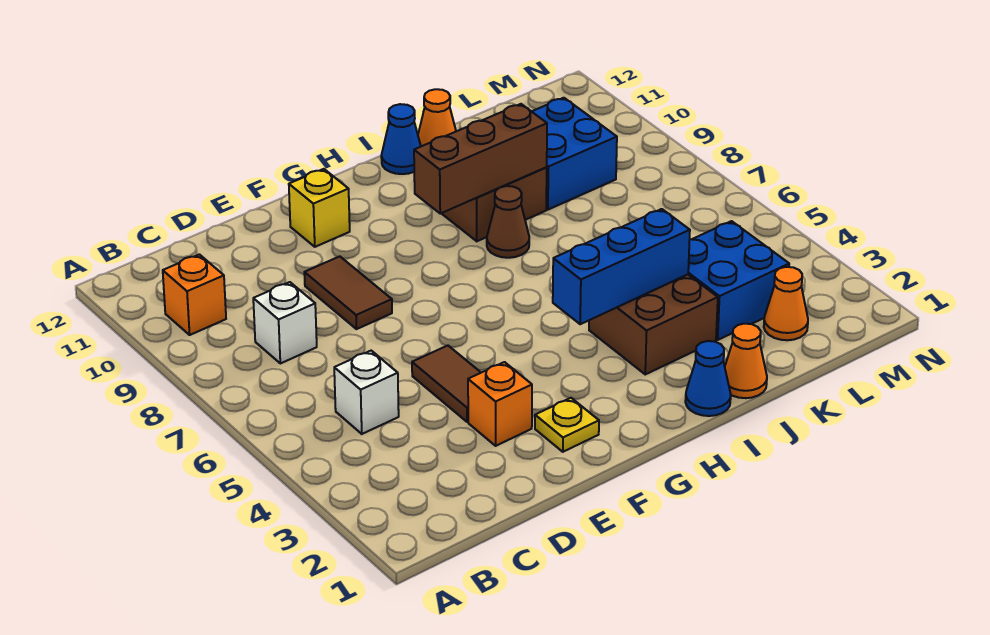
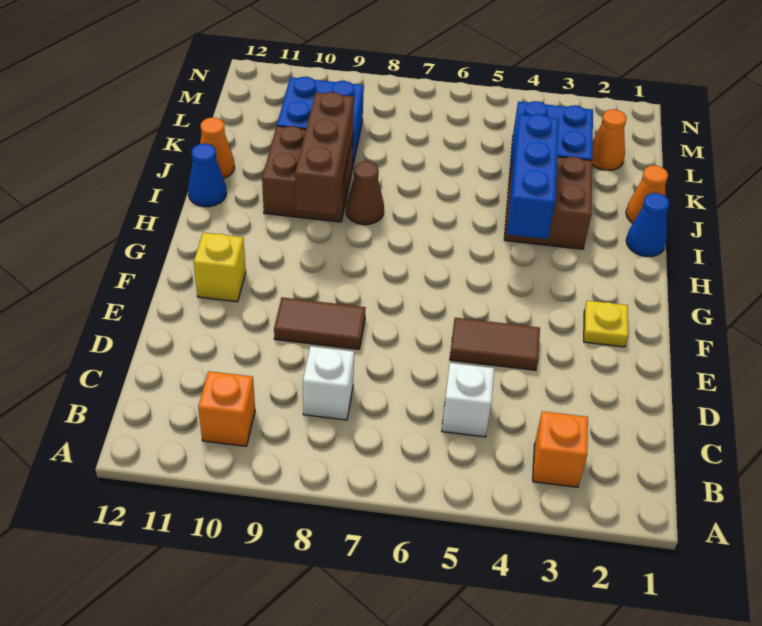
orange brick E3 level 1 -> orange brick B3 level 1

